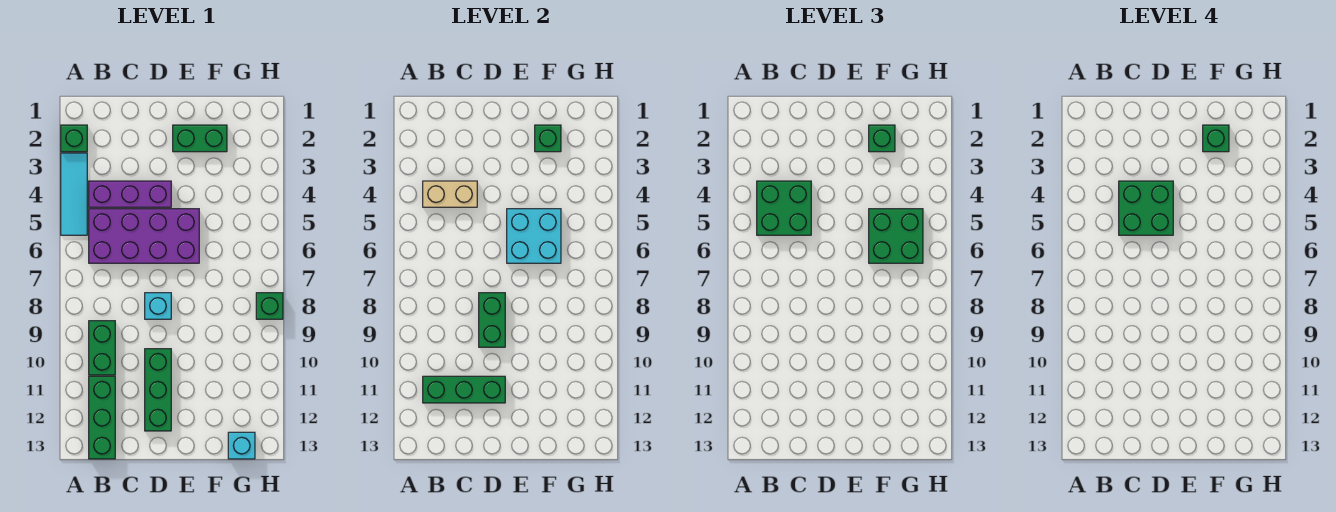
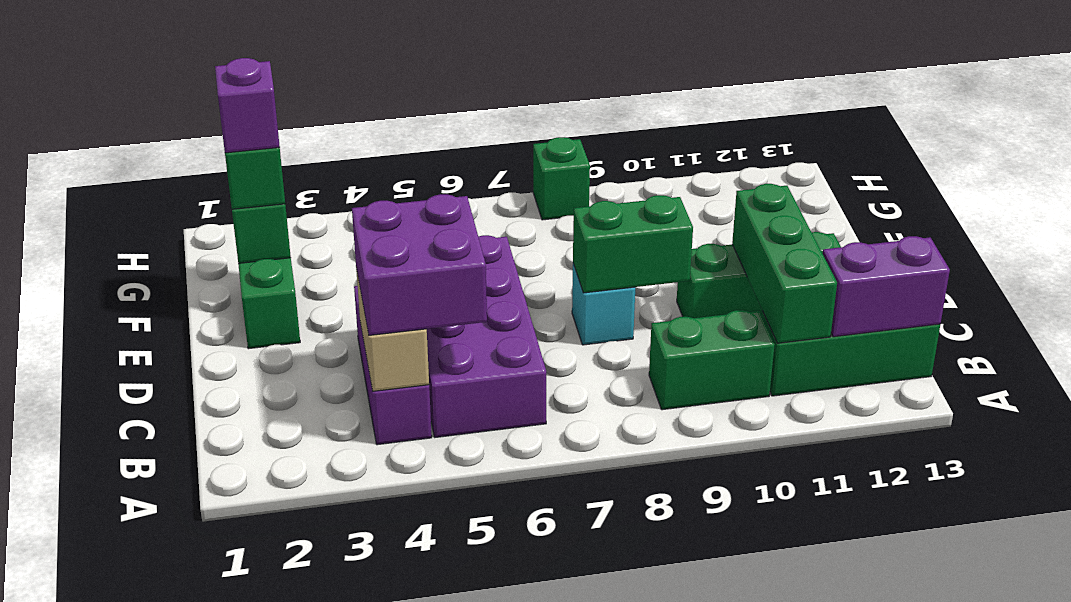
green brick A2 level 1 -> none
cyan tile A3:A5 level 1 -> none
green brick B4:C5 level 3 -> purple brick B4:C5 level 3
none -> purple brick B12:B13 level 2
green brick C4:D5 level 4 -> none
cyan brick E5:F6 level 2 -> none
green brick F2 level 4 -> purple brick F2 level 4
green brick F5:G6 level 3 -> none
cyan brick G13 level 1 -> none

